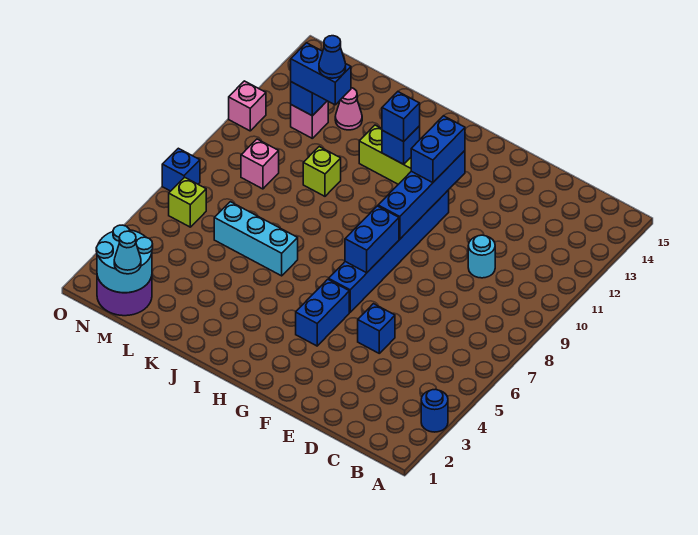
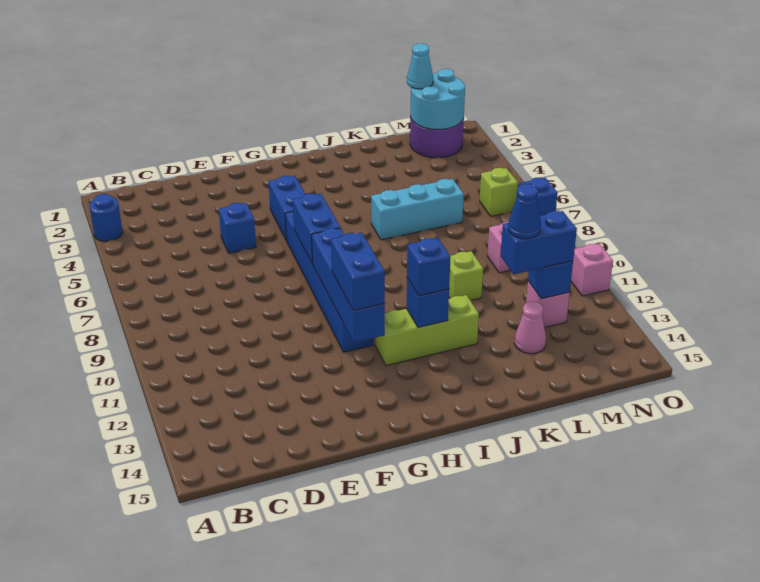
cyan round brick D10 level 1 -> none

